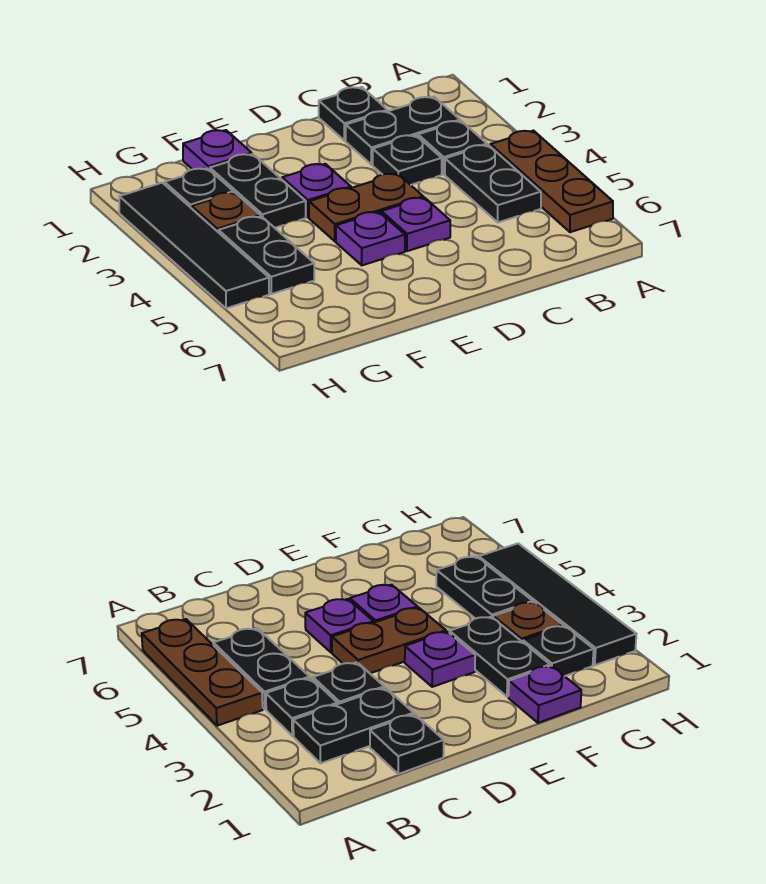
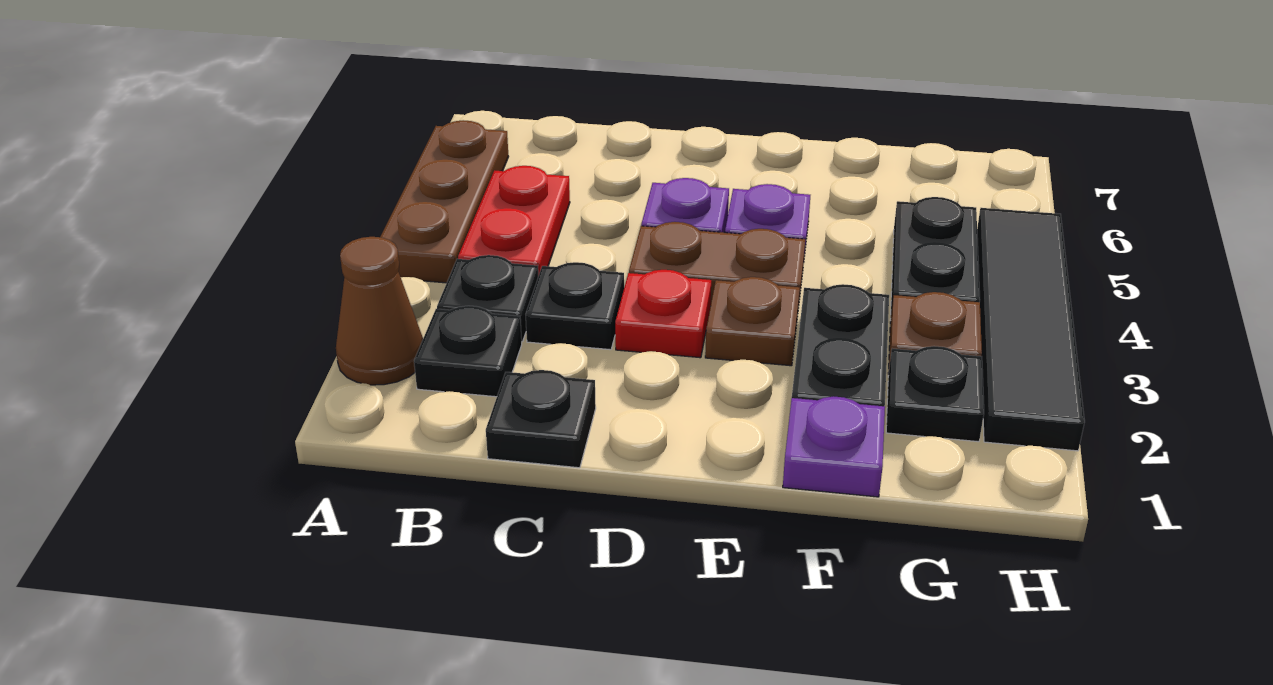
none -> brown cone A2 level 1
black plate B2:C2 level 1 -> black plate B2 level 1
black plate B4:B5 level 1 -> red plate B4:B5 level 1
none -> red plate D3 level 1
purple plate E3 level 1 -> brown plate E3 level 1

